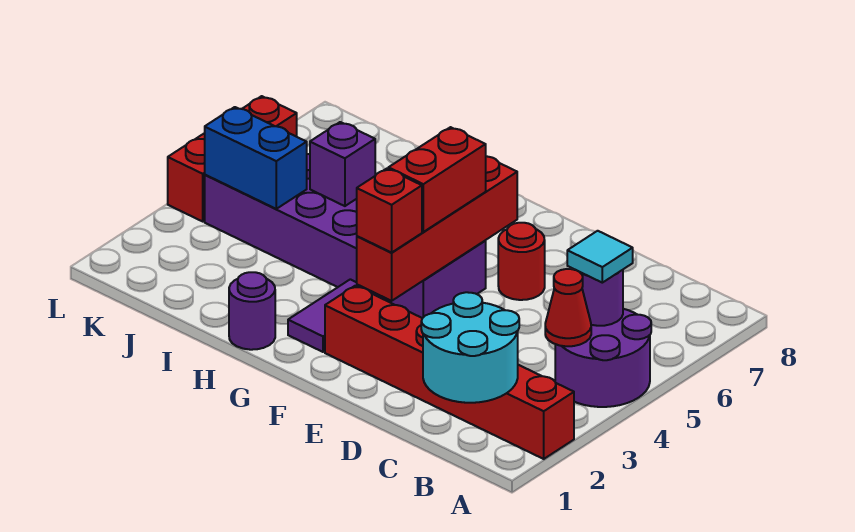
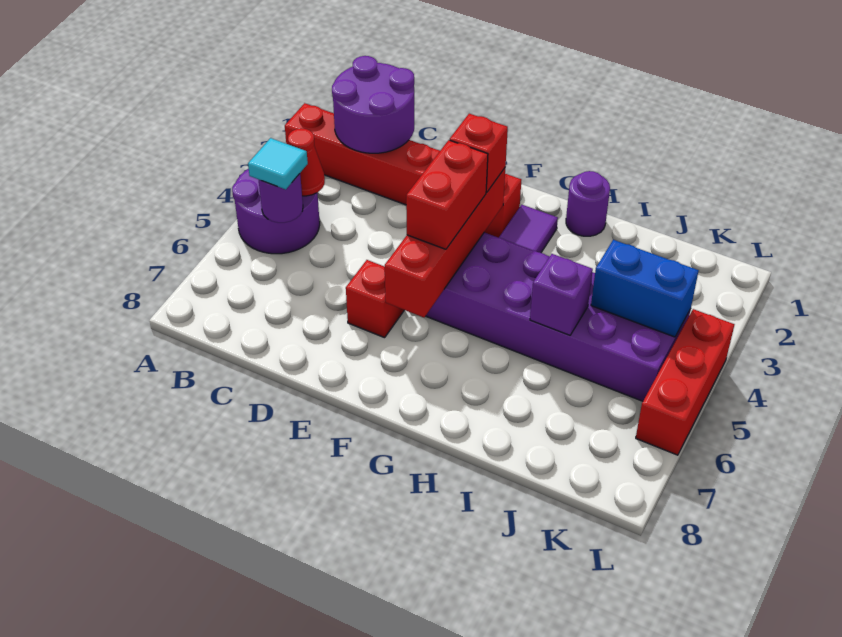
cyan round brick B1:C2 level 2 -> purple round brick B1:C2 level 2
red round brick E6 level 1 -> red brick E6 level 1

